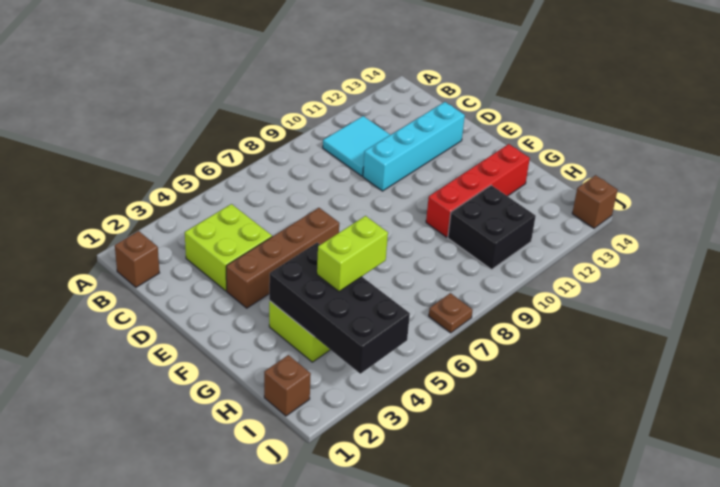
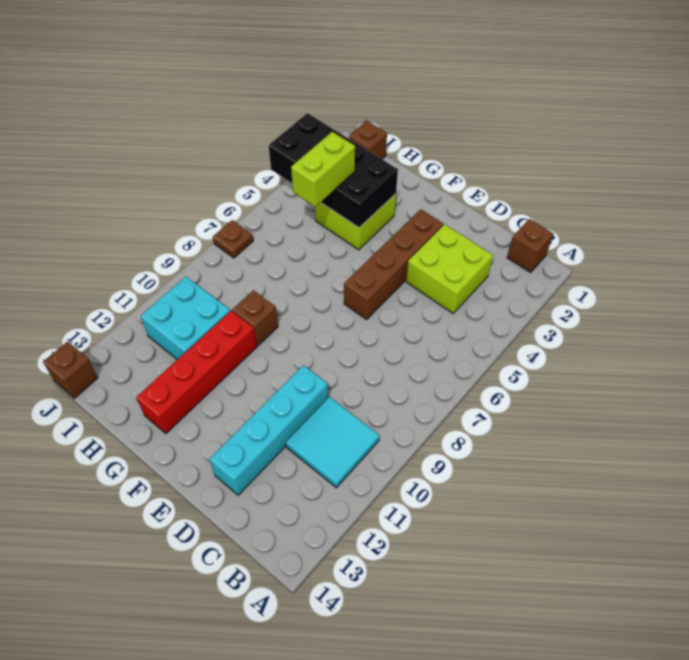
none -> brown brick G9 level 1
black brick H10:I11 level 1 -> cyan brick H10:I11 level 1

